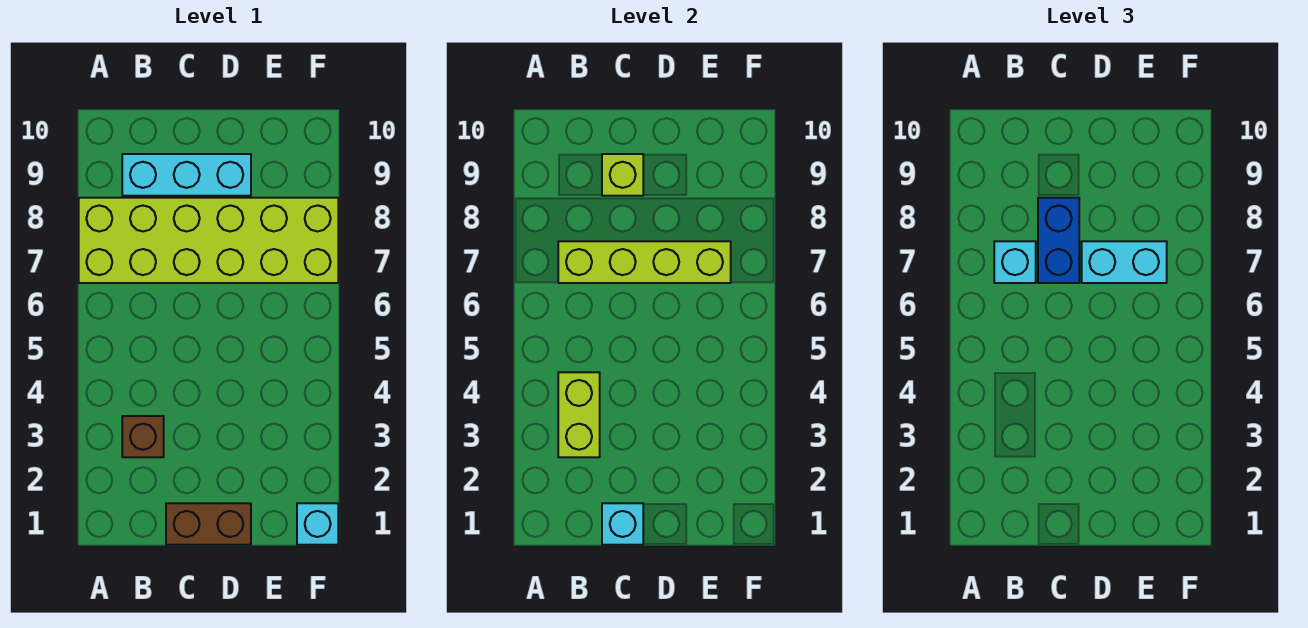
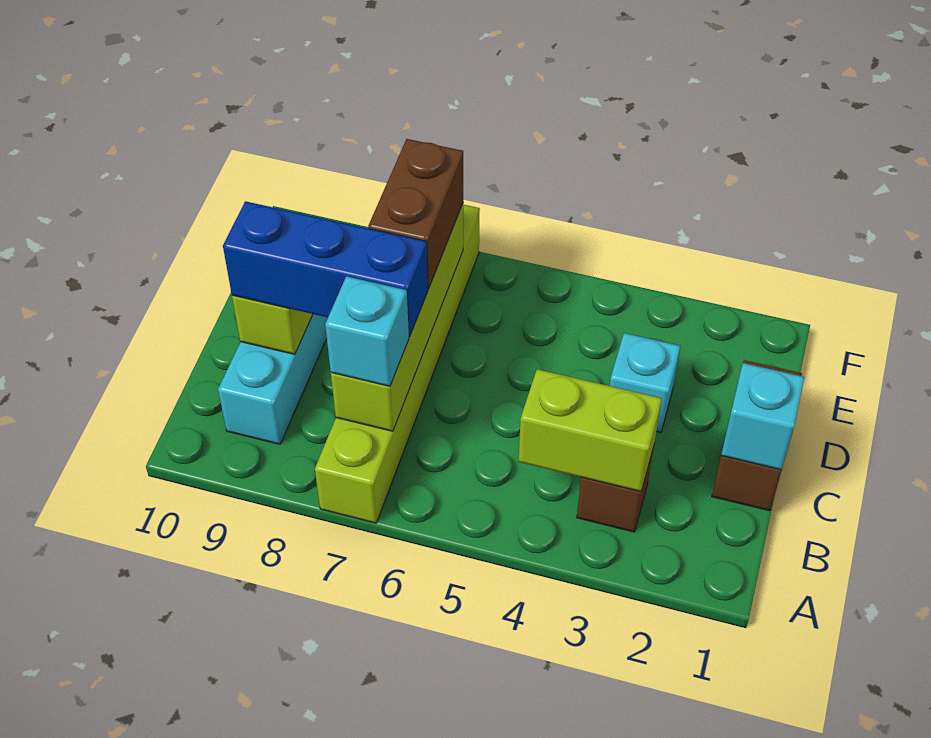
lime brick A7:F8 level 1 -> lime brick A7:F7 level 1
blue brick C7:C8 level 3 -> blue brick C7:C9 level 3
cyan brick D7:E7 level 3 -> brown brick D7:E7 level 3
cyan brick F1 level 1 -> cyan brick D3 level 1

